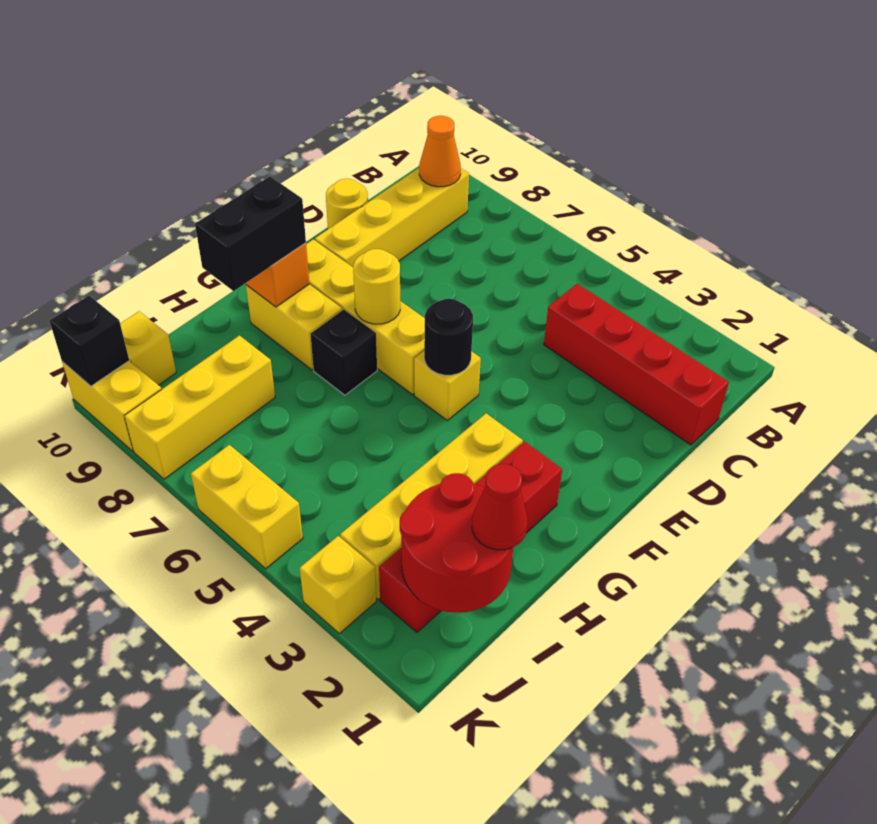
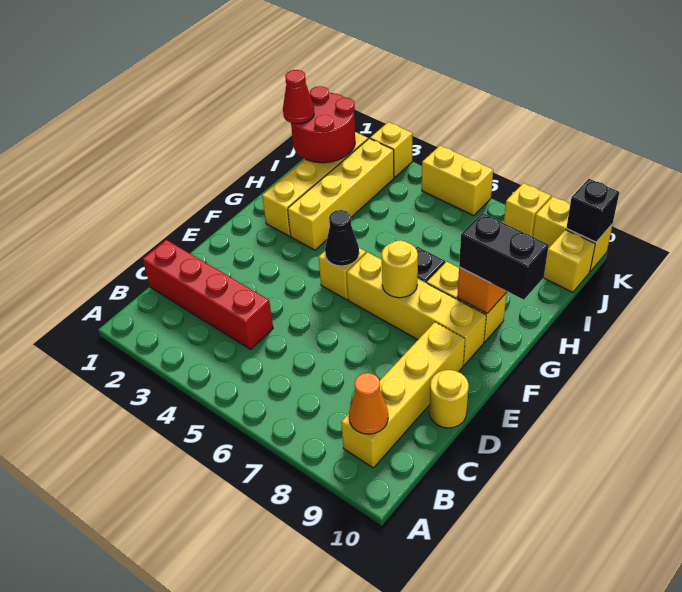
black round brick F5 level 2 -> black cone F5 level 2
red brick G2:J2 level 1 -> yellow brick G2:J2 level 1
black brick G9:H9 level 3 -> black brick G9:G10 level 3
yellow brick I8:K8 level 1 -> yellow brick K8 level 1

